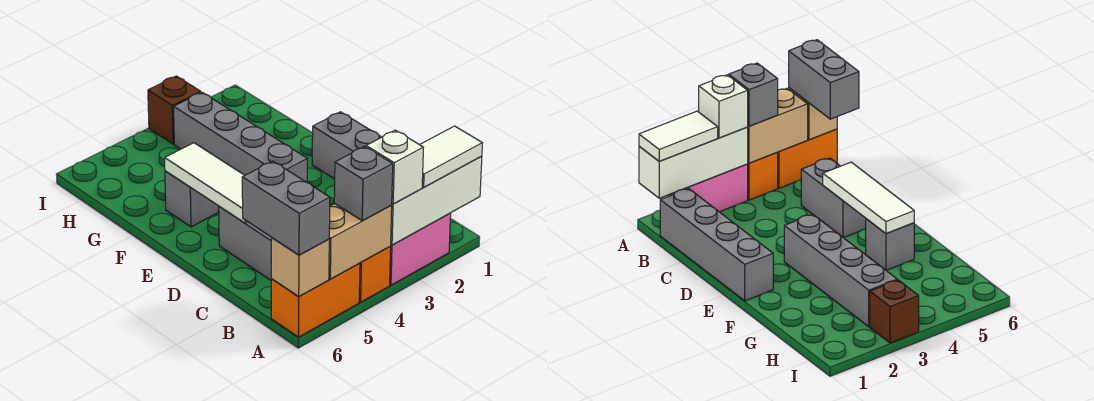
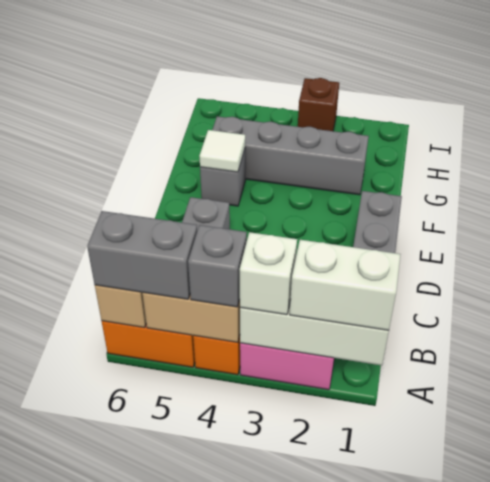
white tile A1:A2 level 3 -> white brick A1:A2 level 3
grey brick A6:B6 level 3 -> grey brick A5:A6 level 3
white tile D5:F5 level 2 -> white tile F5 level 2
grey brick E3:H3 level 1 -> grey brick G2:G5 level 1

